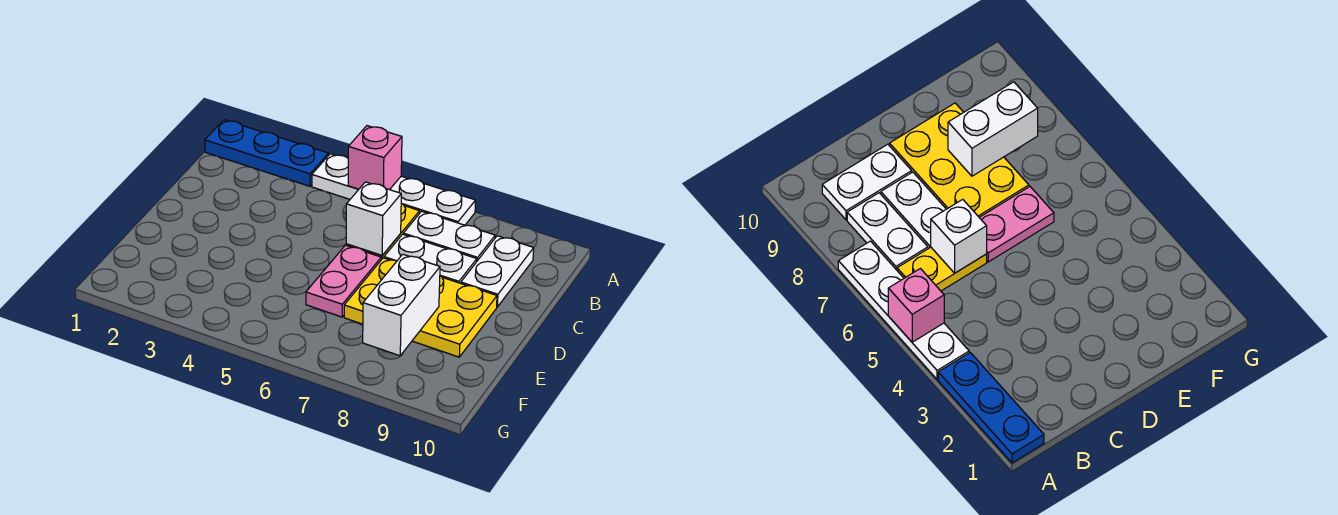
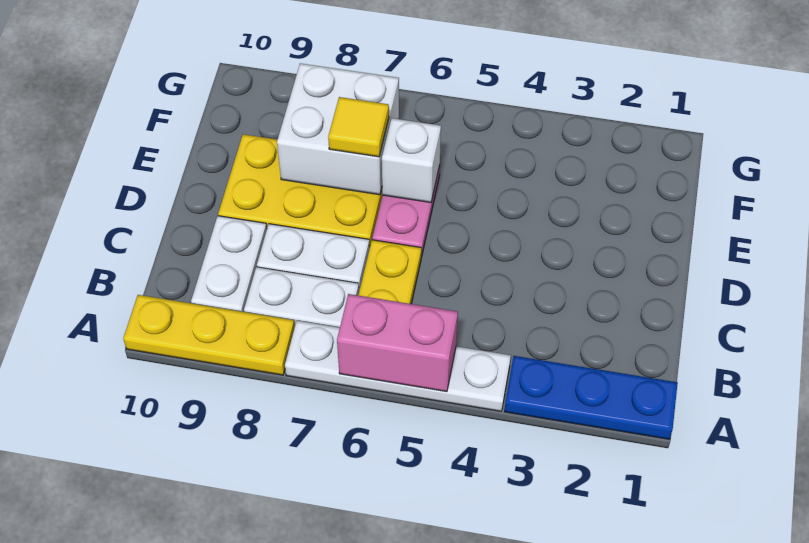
pink brick A5 level 2 -> pink brick A5:A6 level 2
none -> yellow plate A8:A10 level 1
white brick C6 level 2 -> white brick E6 level 2
none -> yellow tile E7 level 3
white brick E8:F8 level 2 -> white brick E7:F8 level 2

